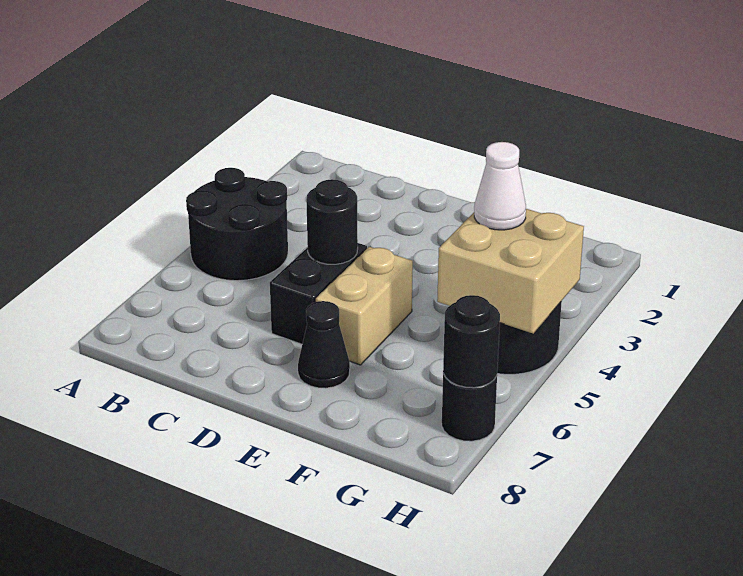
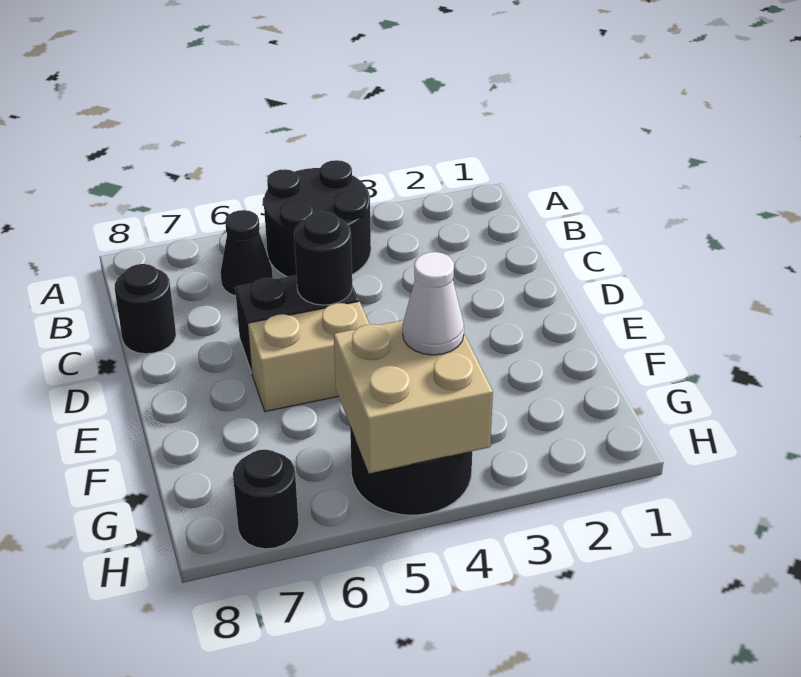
black cone E7 level 1 -> black cone B6 level 1
black round brick H7 level 2 -> black round brick C8 level 1

